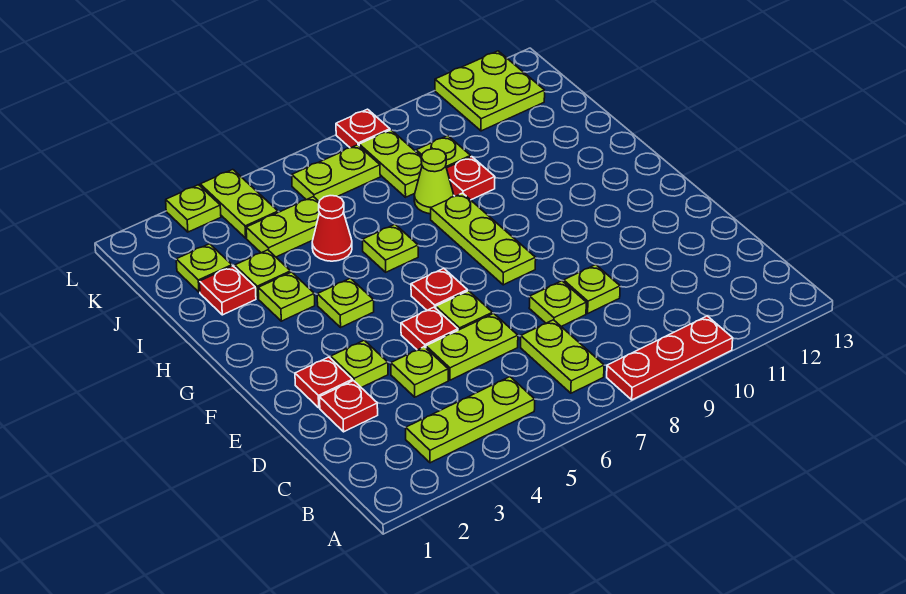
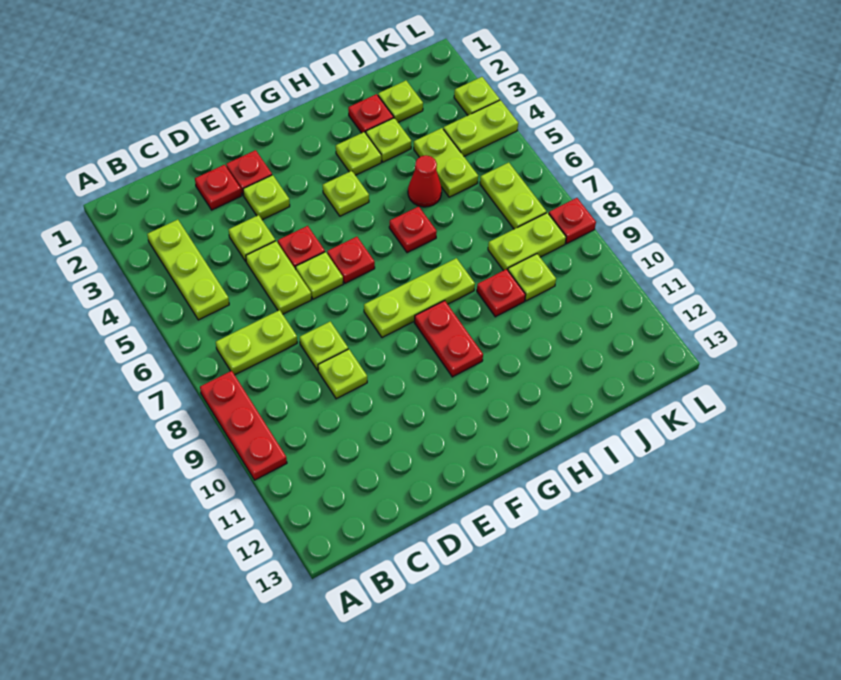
none -> red plate G9:G10 level 1
lime plate H6 level 1 -> red plate H6 level 1
lime cone I8 level 1 -> none
lime plate K11:L12 level 1 -> none

